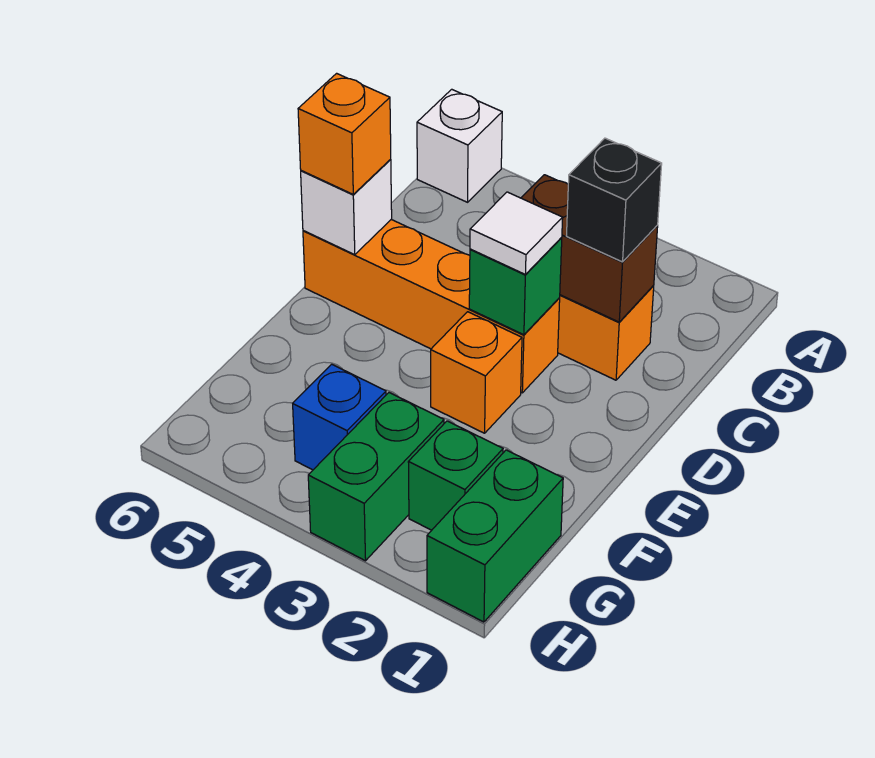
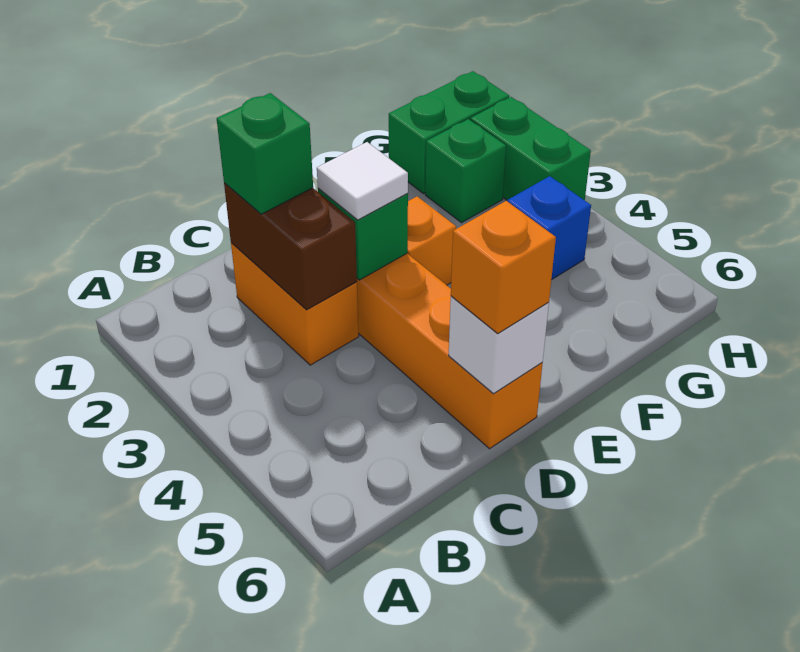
white brick A6 level 1 -> none
black brick C2 level 3 -> green brick C2 level 3
green brick G3:H3 level 1 -> green brick H2:H3 level 1

